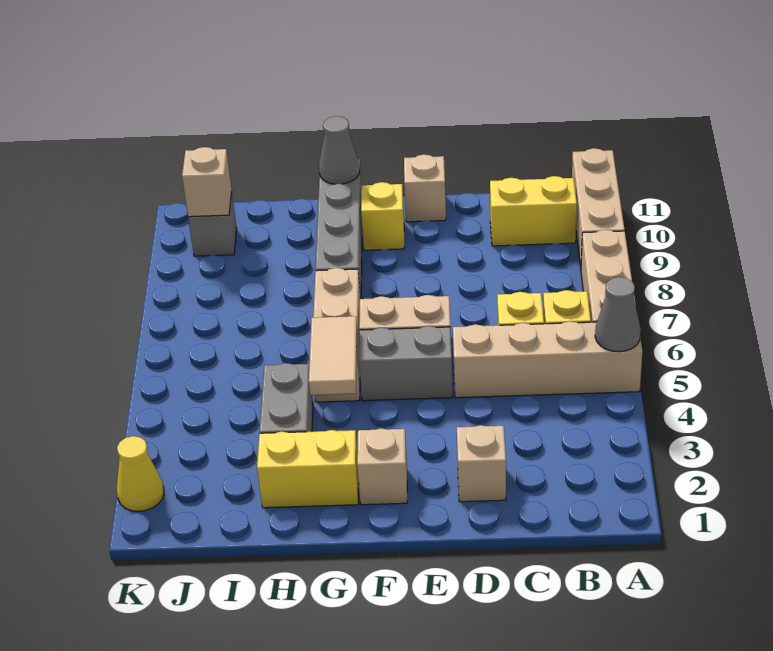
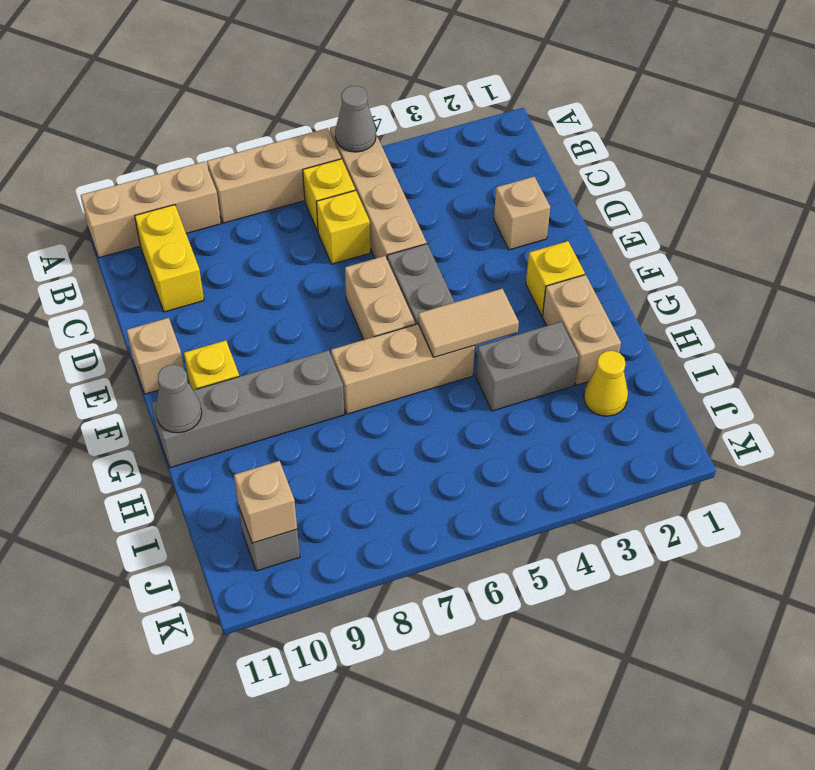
tan brick F2 level 1 -> yellow brick F2 level 1
yellow brick G2:H2 level 1 -> tan brick G2:H2 level 1
yellow cone K2 level 1 -> yellow cone I2 level 1

